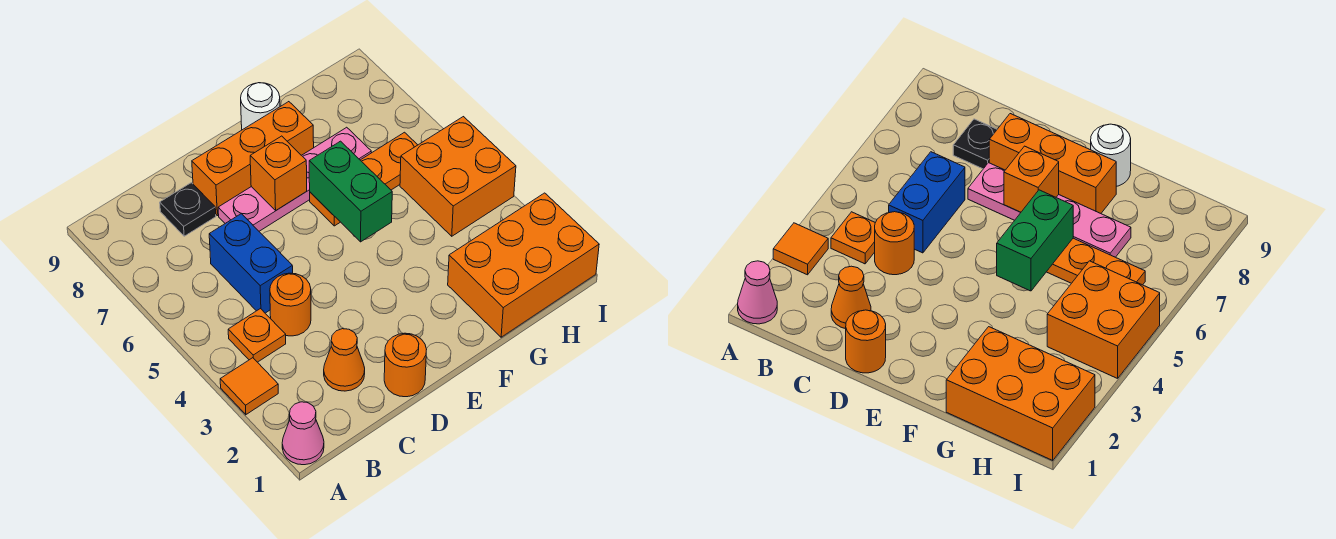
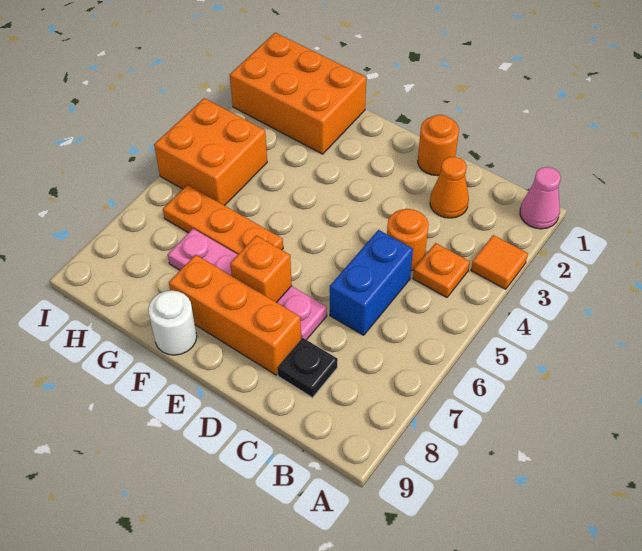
green brick F5:F6 level 2 -> none

